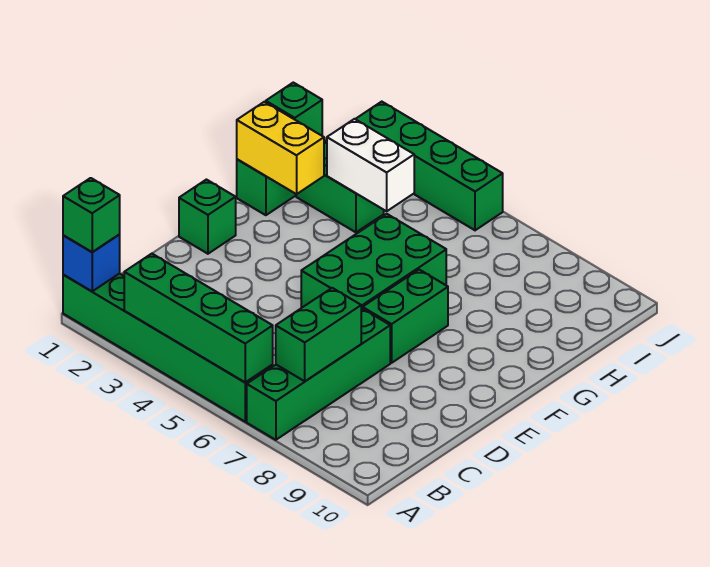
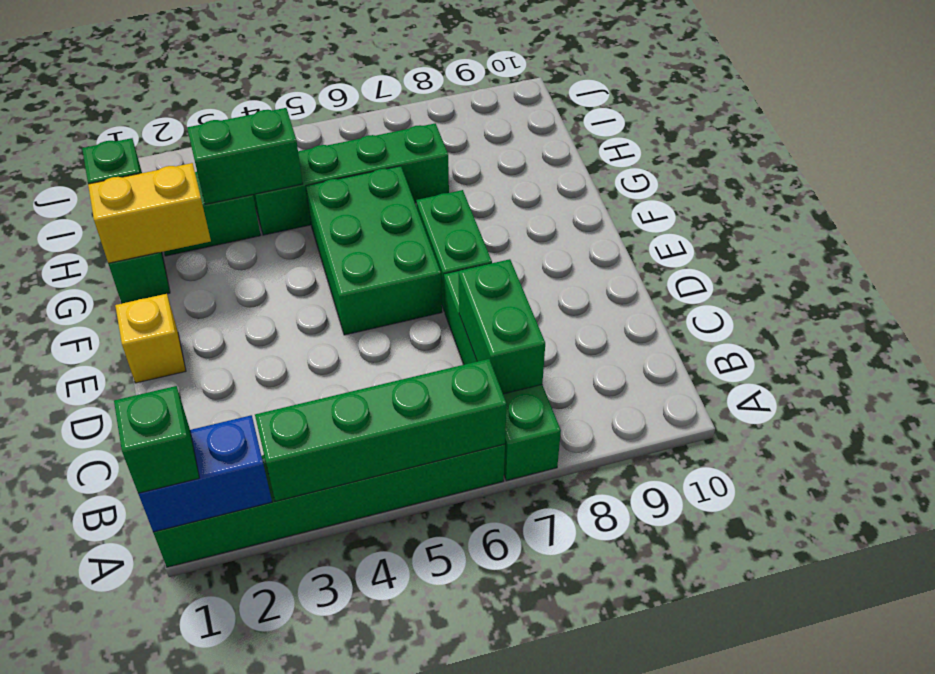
blue brick A1 level 2 -> blue brick A1:A2 level 2
green brick E1 level 1 -> yellow brick E1 level 1
white brick H3:H4 level 2 -> green brick H3:H4 level 2
green brick J2:J5 level 1 -> green brick H4:H7 level 1

